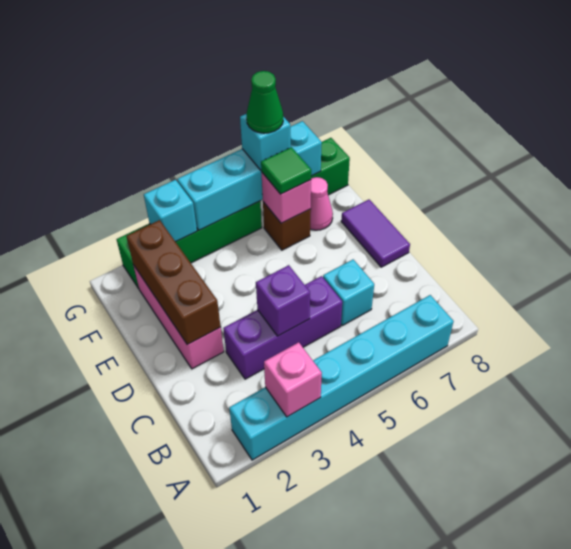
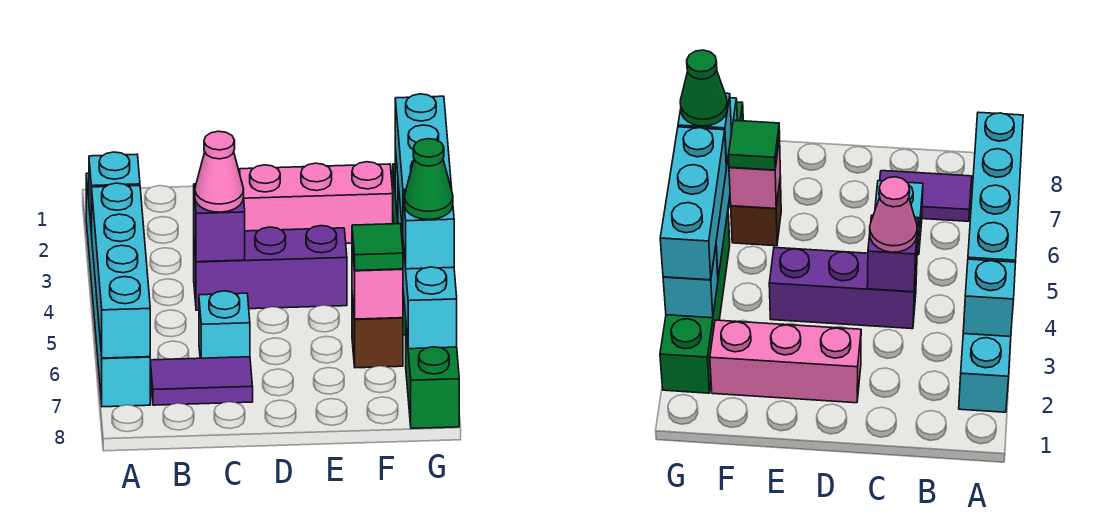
pink brick A3 level 2 -> cyan brick A3 level 2
none -> cyan brick A4:A7 level 2
purple brick C3:C5 level 1 -> purple brick C4:E4 level 1
brown brick D2:F2 level 2 -> none
purple tile D8:E8 level 1 -> purple tile B7:C7 level 1
pink cone F7 level 1 -> pink cone C4 level 3
none -> cyan brick G3:G5 level 3

